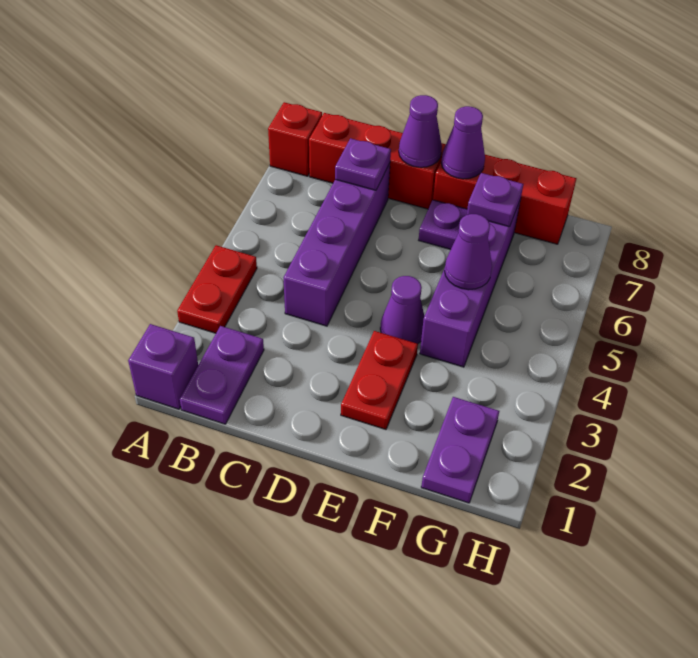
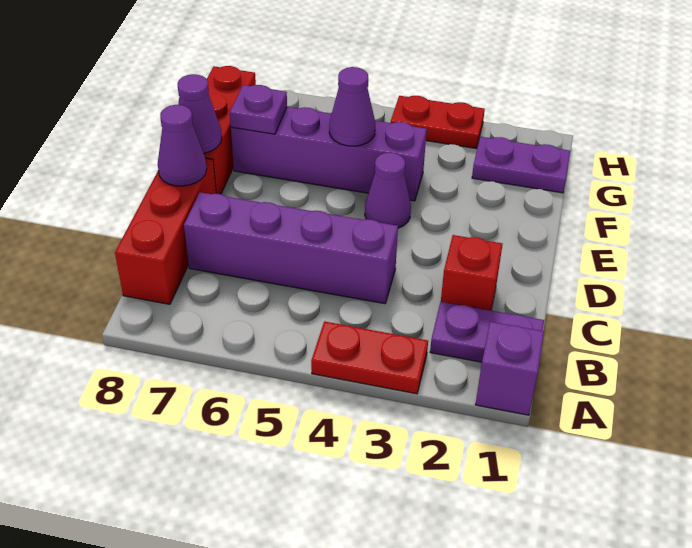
red brick A8 level 1 -> red brick C2 level 1
purple plate C7 level 2 -> none
red plate E2:E3 level 1 -> red plate H3:H4 level 1
purple plate E7 level 1 -> none

